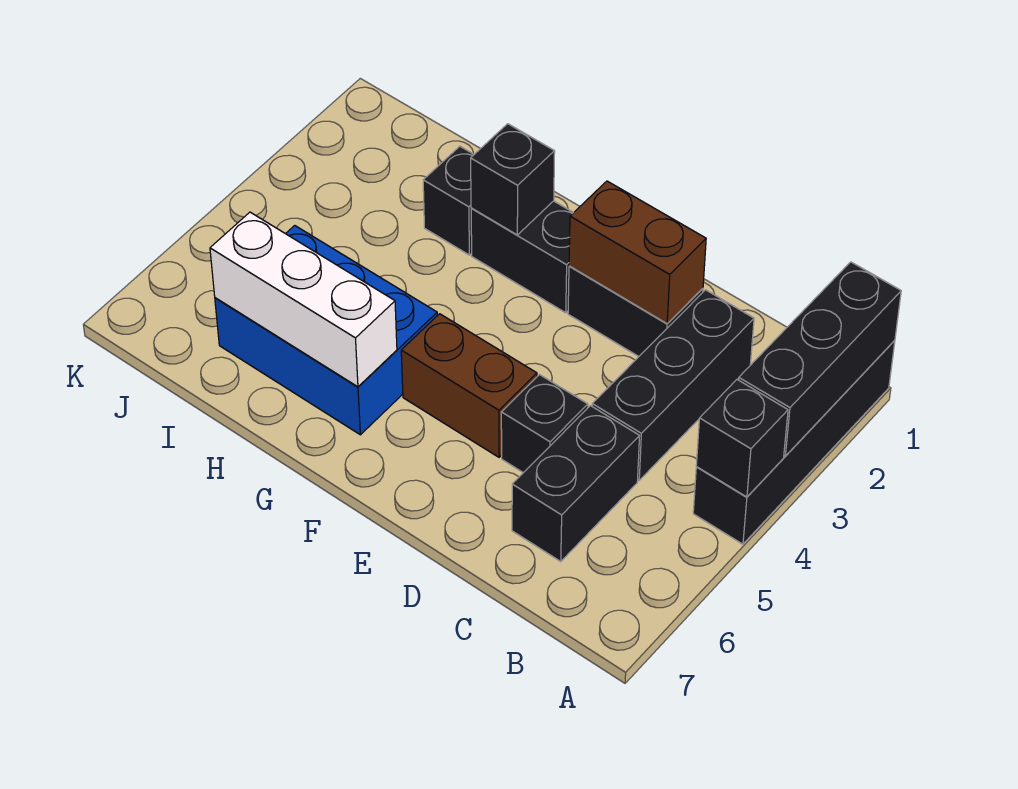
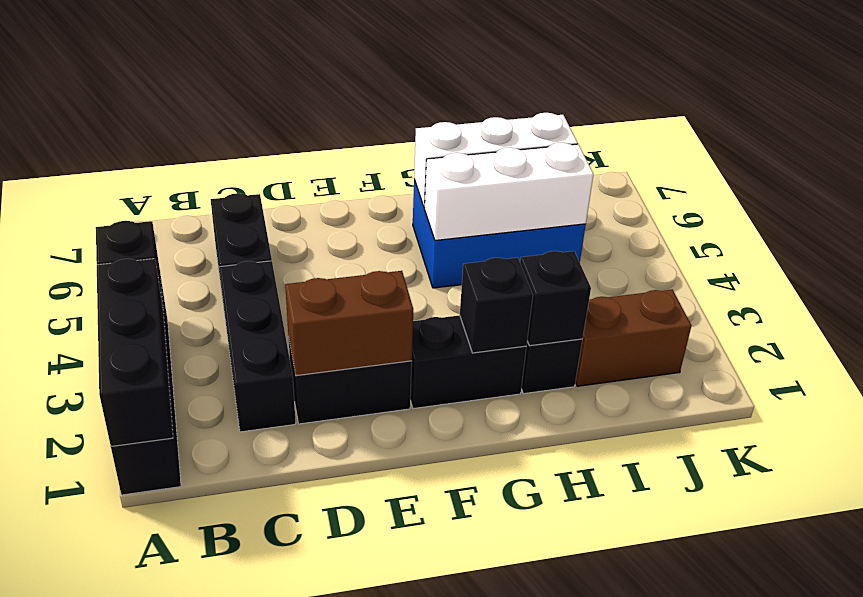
black brick D5 level 1 -> black brick H2 level 2
brown brick E5:F5 level 1 -> brown brick I2:J2 level 1
none -> white brick G5:I5 level 2

